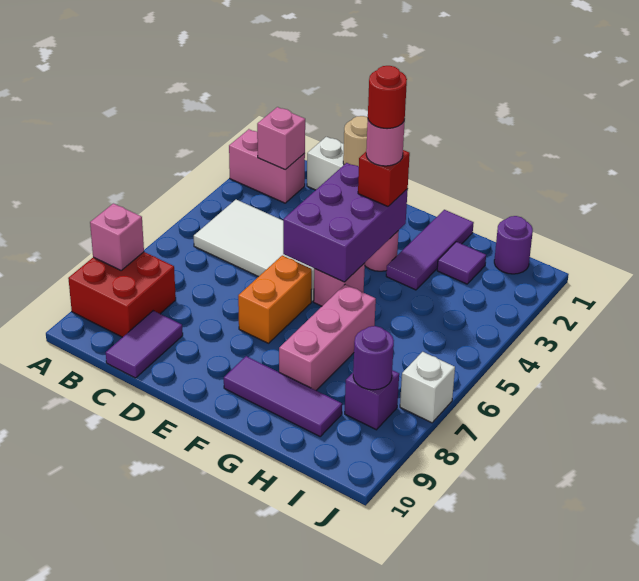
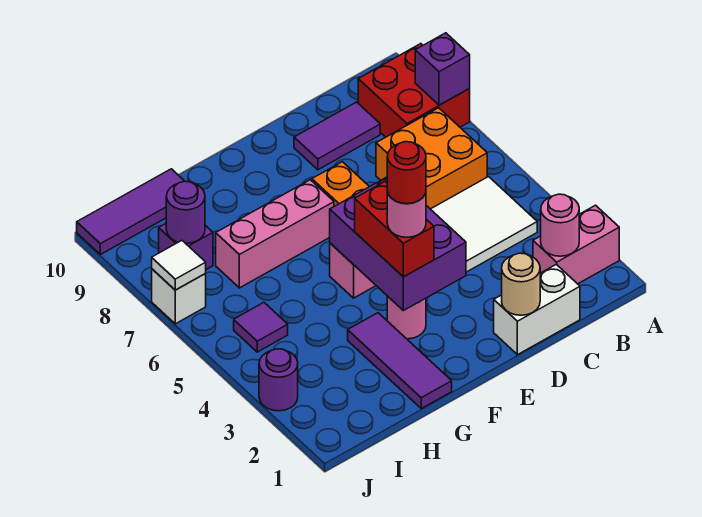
pink brick A8 level 2 -> purple brick A8 level 2
pink brick B2 level 2 -> pink round brick B2 level 2
none -> orange brick B6:C7 level 1
purple tile C9:C10 level 1 -> purple tile C9:D9 level 1
red brick F3 level 3 -> red brick F3:F4 level 3
purple tile F9:H9 level 1 -> purple tile H10:J10 level 1
pink brick G6:G8 level 1 -> pink brick F7:H7 level 1
purple tile H2 level 1 -> purple tile I5 level 1
purple round brick I1 level 1 -> purple round brick J3 level 1
none -> white tile J7 level 2

